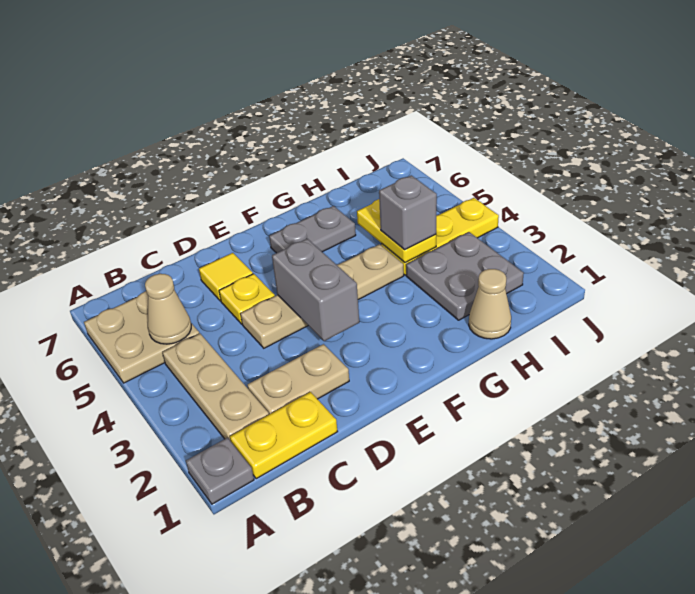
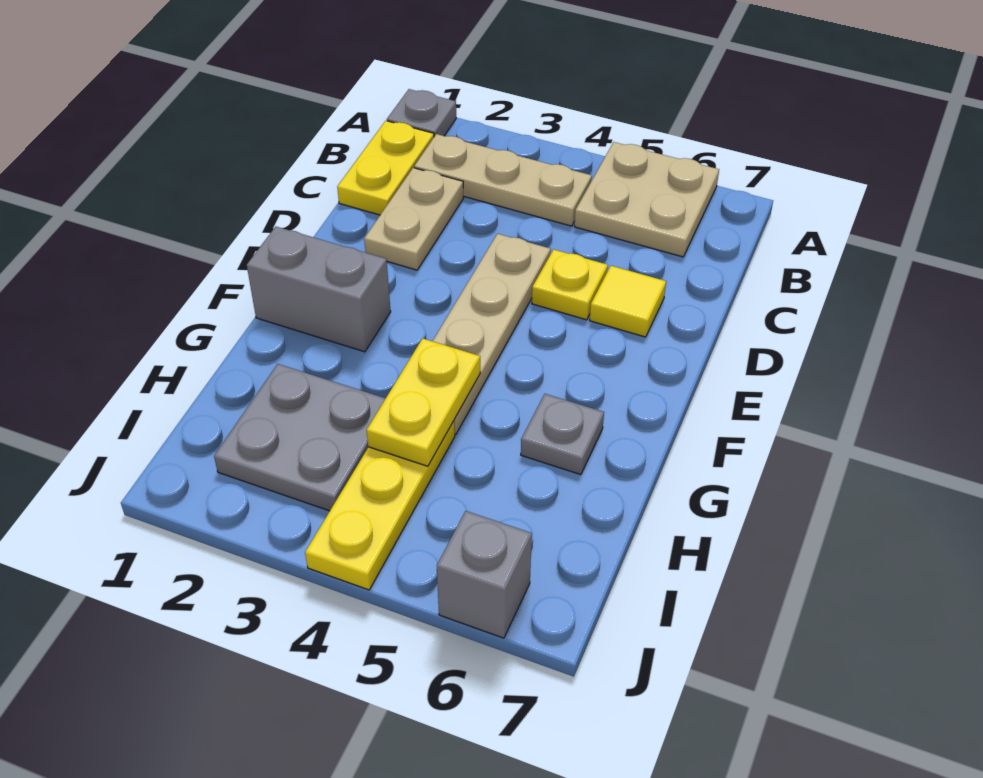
tan cone B5 level 2 -> none
grey brick E3:E4 level 2 -> grey brick F1:F2 level 1
grey plate F6:G6 level 1 -> grey plate G6 level 1
tan cone H1 level 1 -> none
yellow plate H4:H5 level 2 -> yellow plate G4:H4 level 2
grey brick H4 level 3 -> grey brick J6 level 1

